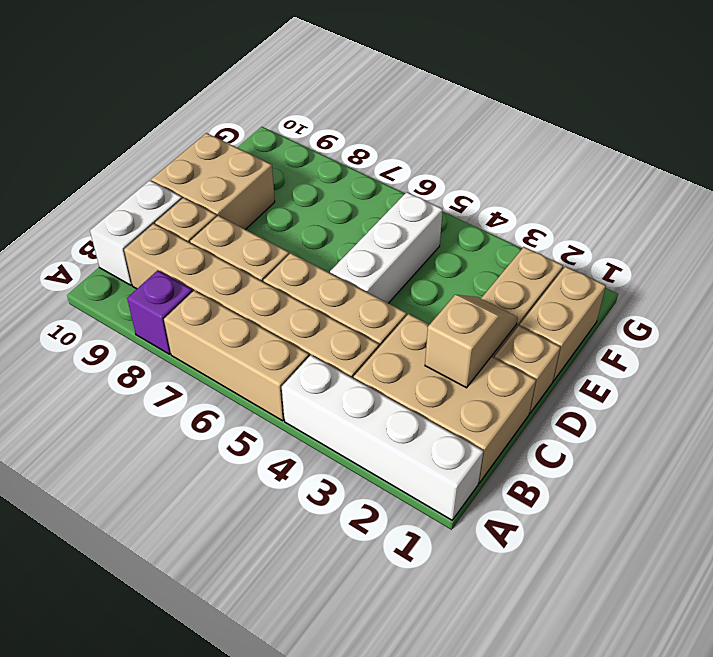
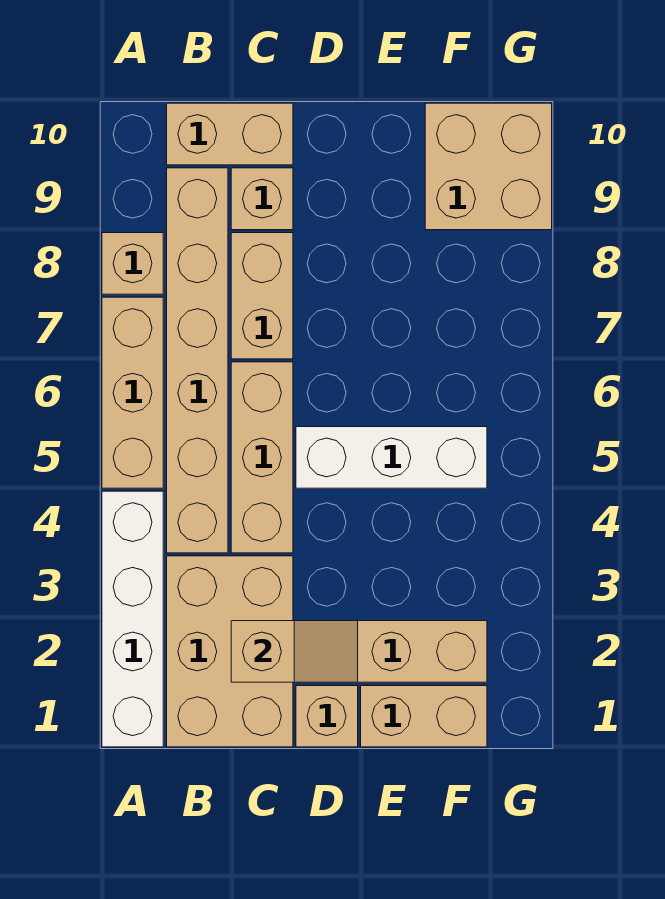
purple brick A8 level 1 -> tan brick A8 level 1
white brick B10:C10 level 1 -> tan brick B10:C10 level 1
tan brick D9:E10 level 1 -> tan brick F9:G10 level 1

